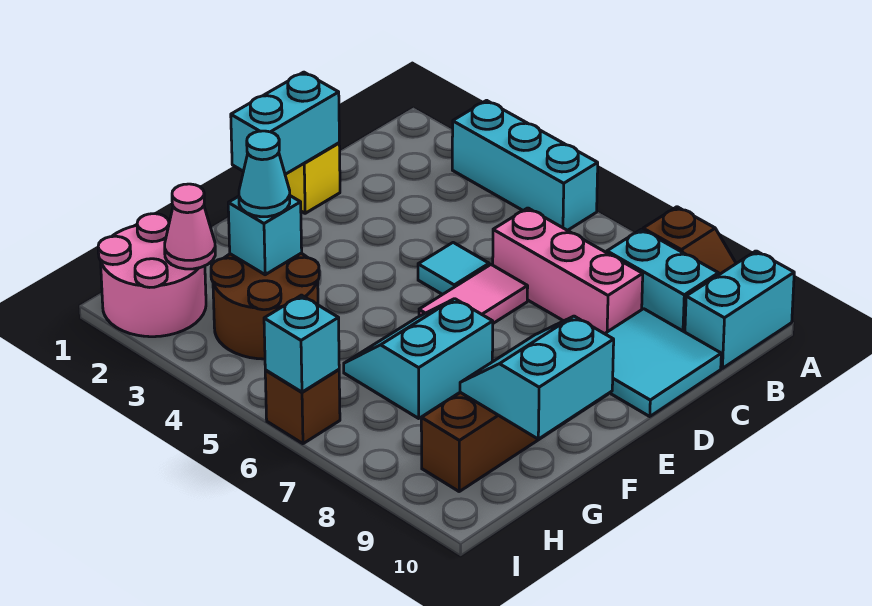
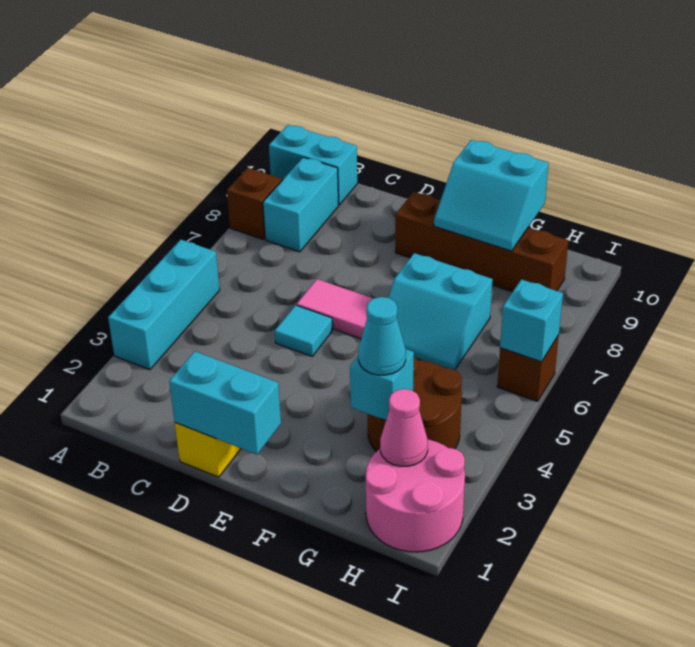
pink brick C6:C8 level 1 -> none
cyan tile C9:D10 level 1 -> none

